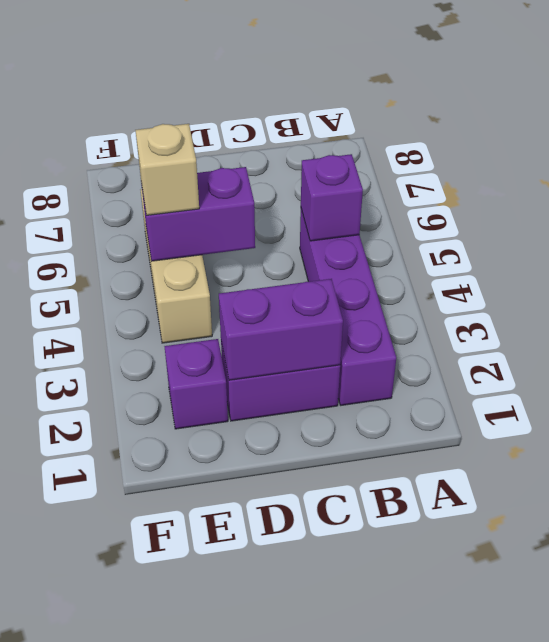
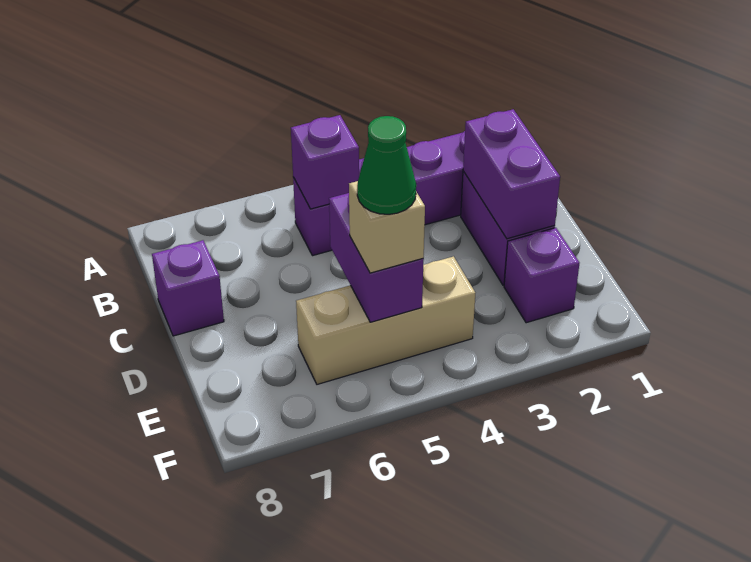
none -> purple brick C8 level 1
none -> green cone E5 level 4

